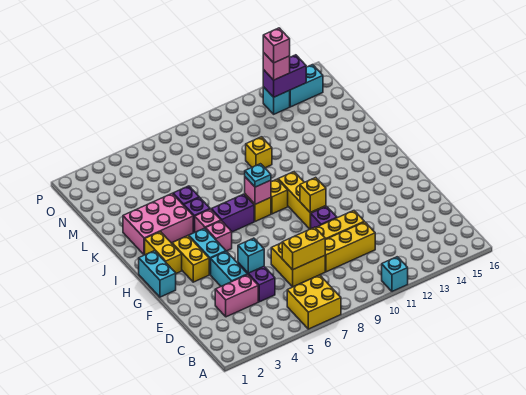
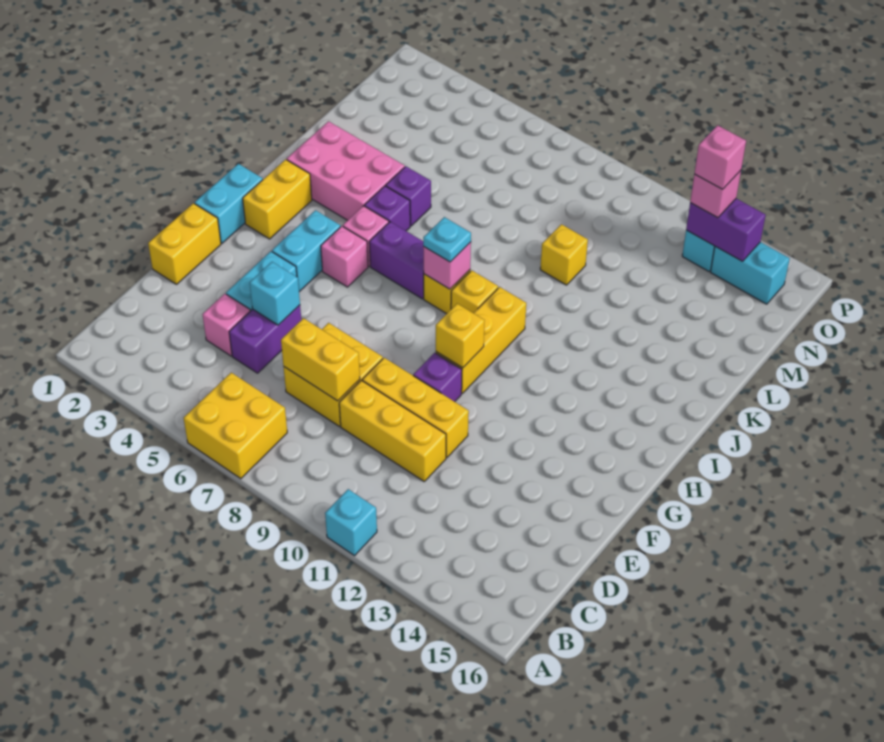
pink brick D3:D4 level 1 -> pink brick D4 level 1
yellow brick G3:H3 level 1 -> yellow brick E1:F1 level 1

